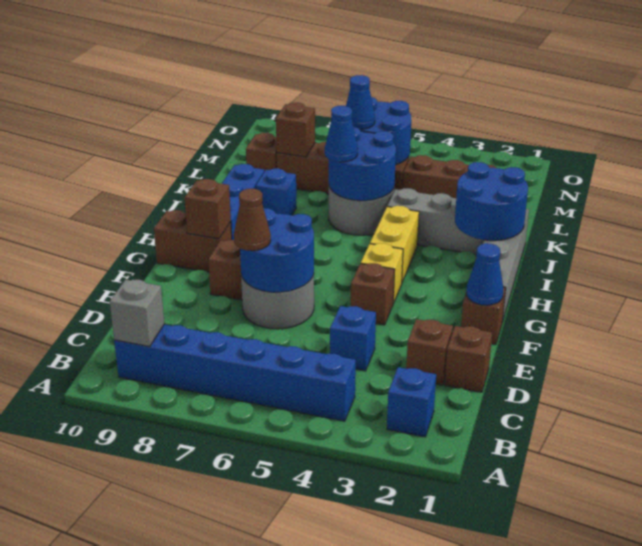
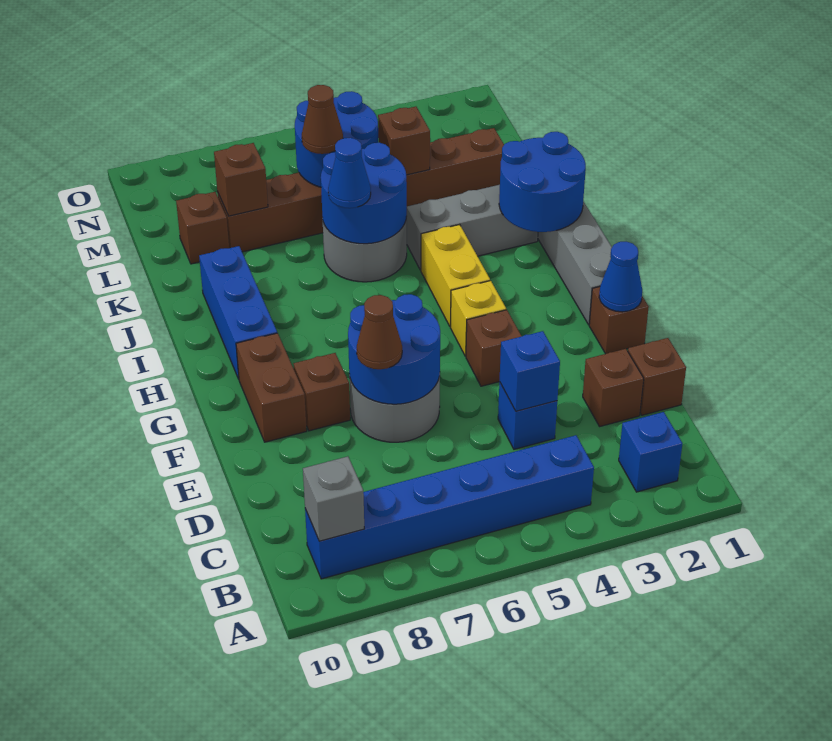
brown brick G9:G10 level 1 -> brown brick F9:G9 level 1
brown brick G9 level 2 -> brown brick L4 level 2
blue brick J8 level 1 -> blue brick D4 level 2
blue cone L6 level 3 -> brown cone L6 level 3

